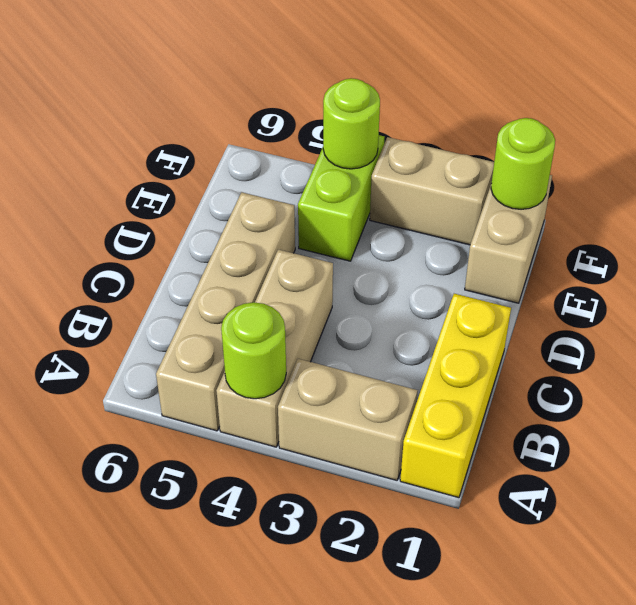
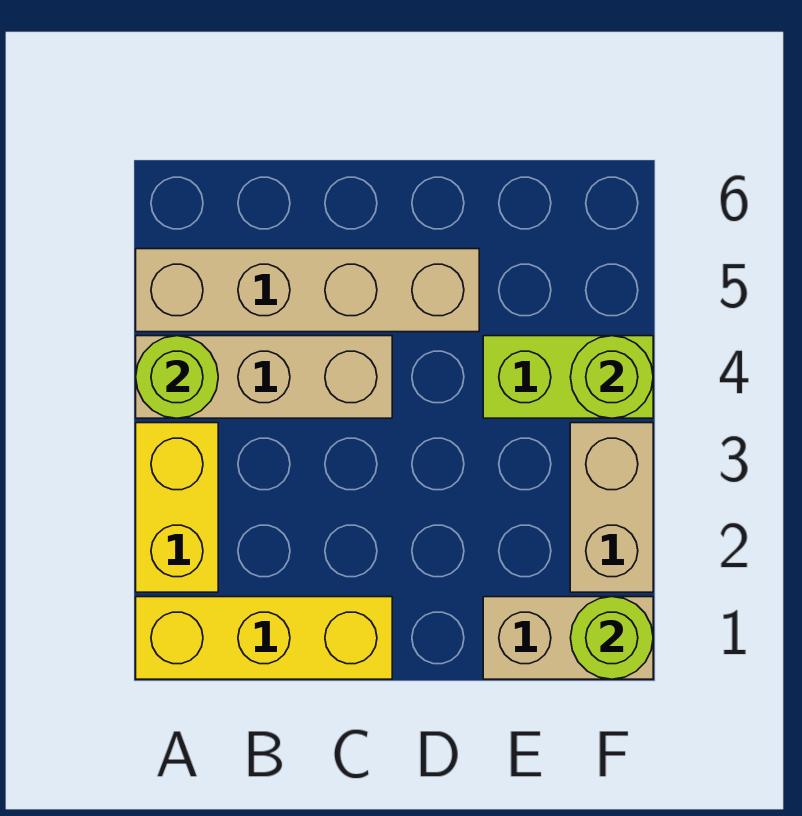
tan brick A2:A3 level 1 -> yellow brick A2:A3 level 1

